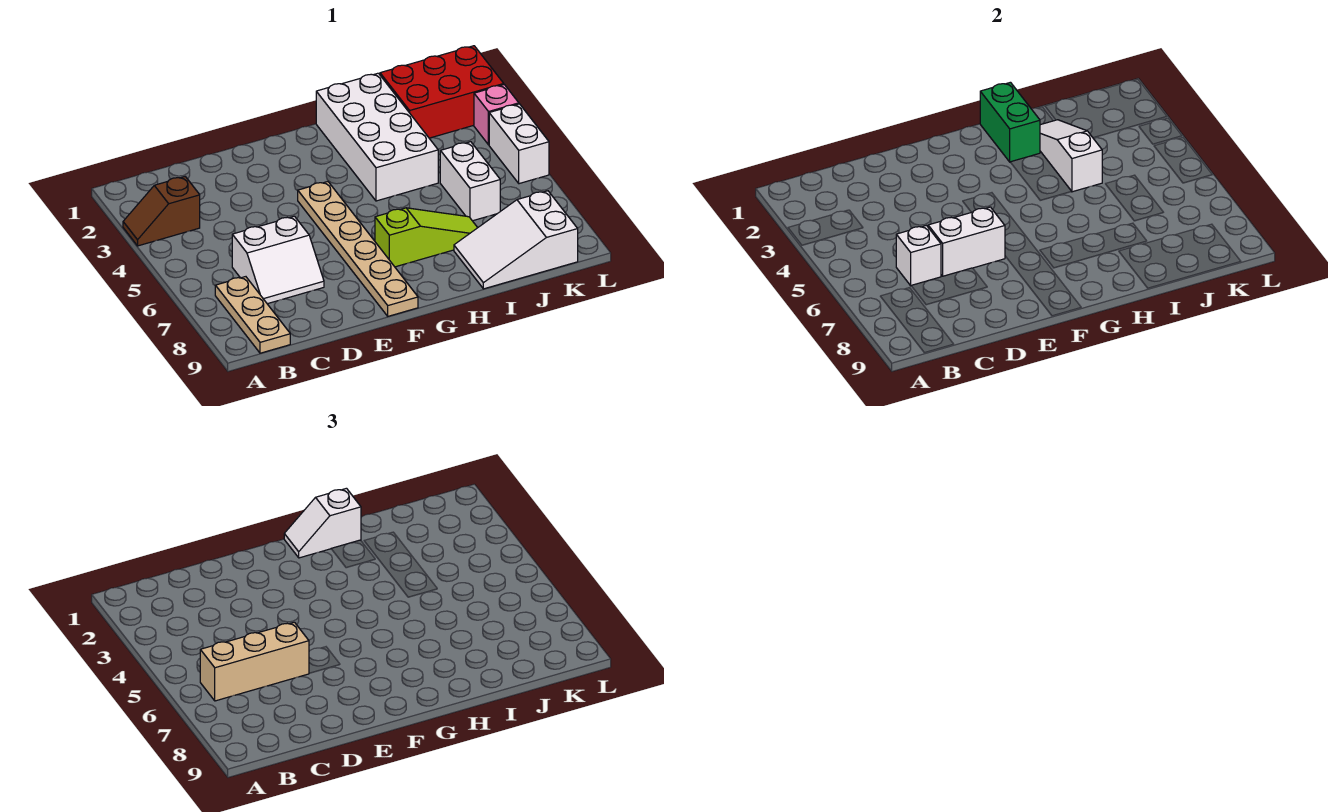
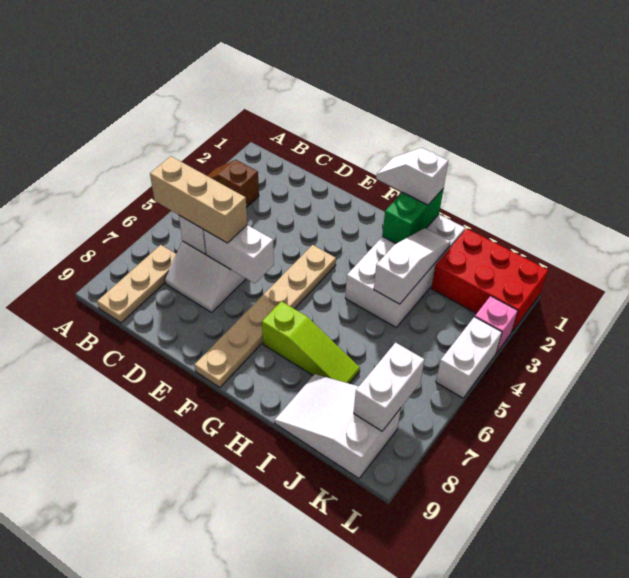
white brick J5:J6 level 1 -> white brick K7:K8 level 2

